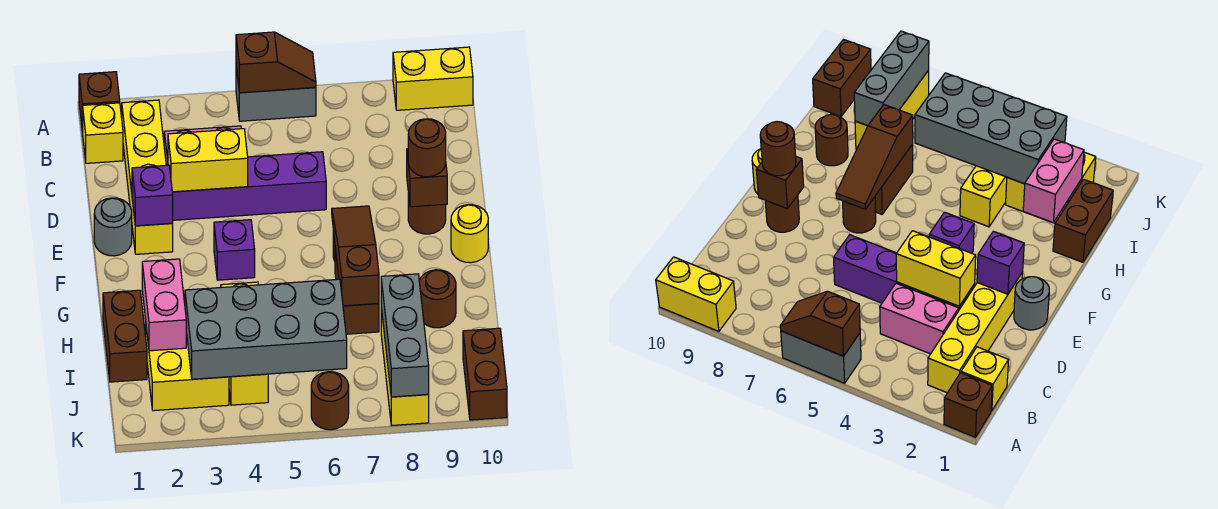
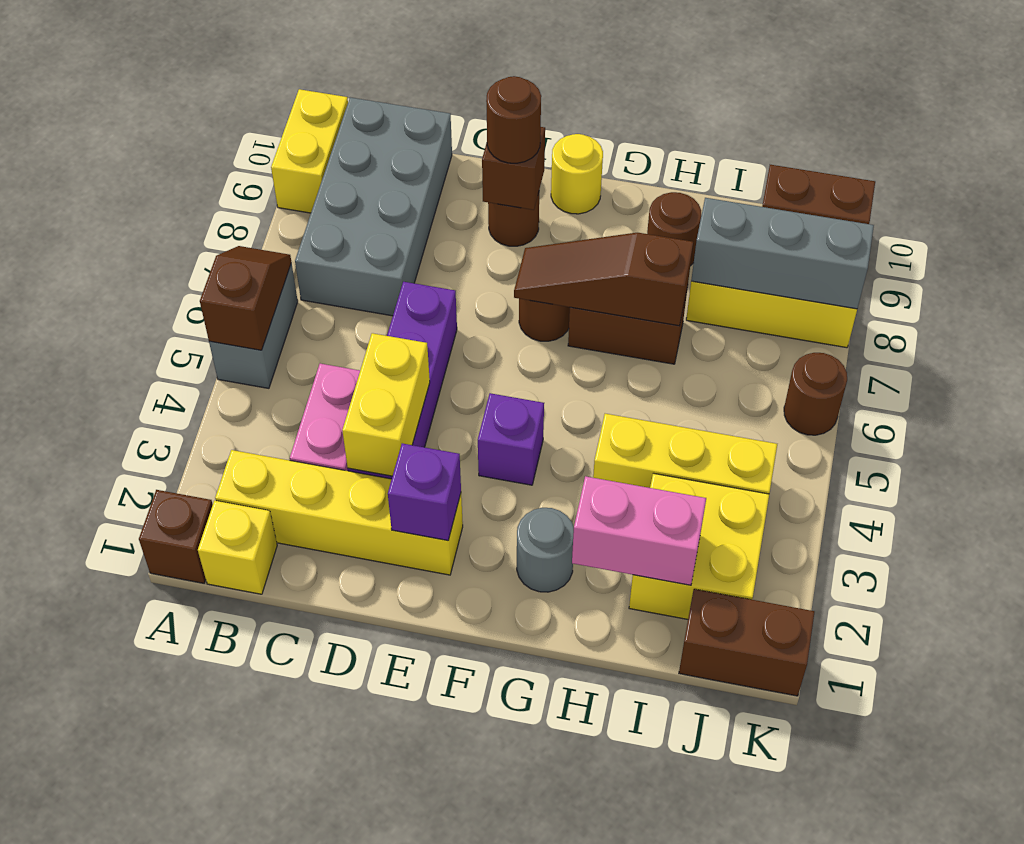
grey round brick E1 level 1 -> grey round brick G2 level 1
brown brick H1:I1 level 1 -> brown brick J1:K1 level 1
grey brick I3:J6 level 2 -> grey brick B7:C10 level 1

